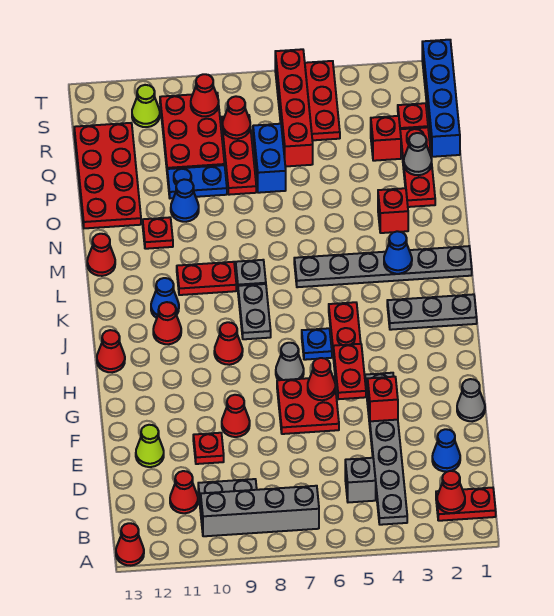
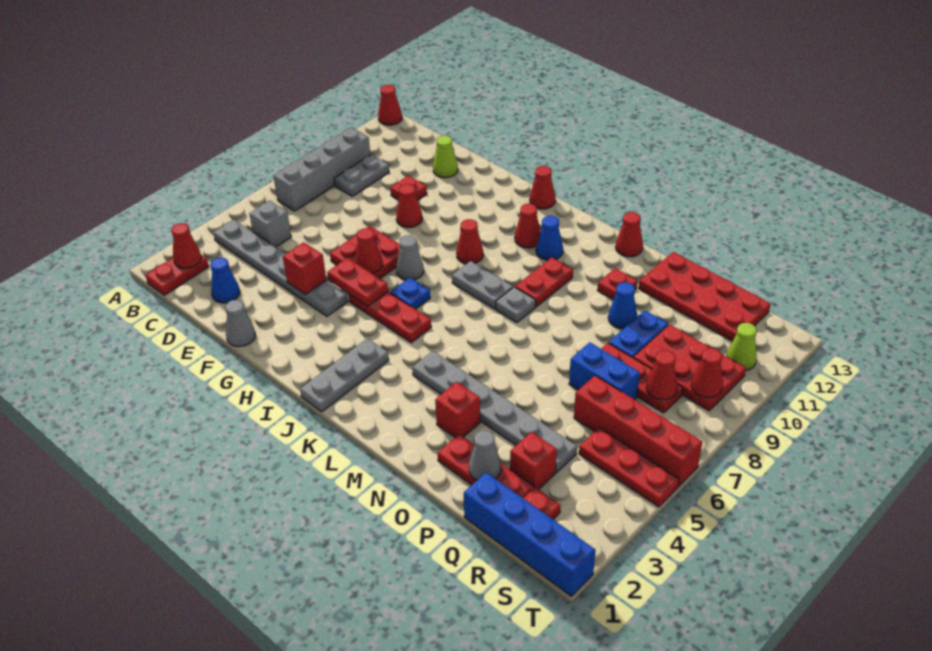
red cone C11 level 1 -> none
grey plate L1:L6 level 1 -> grey plate L4:Q4 level 1
blue cone L3 level 2 -> none

